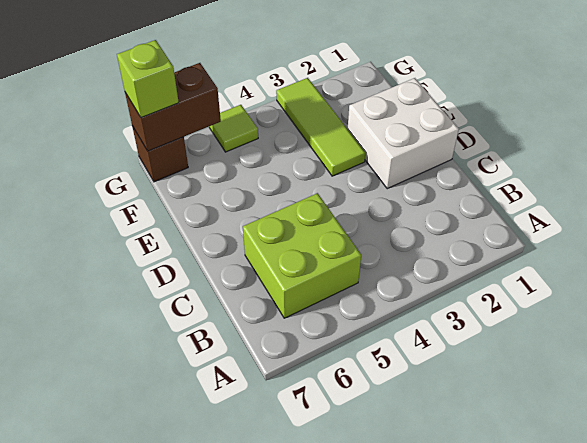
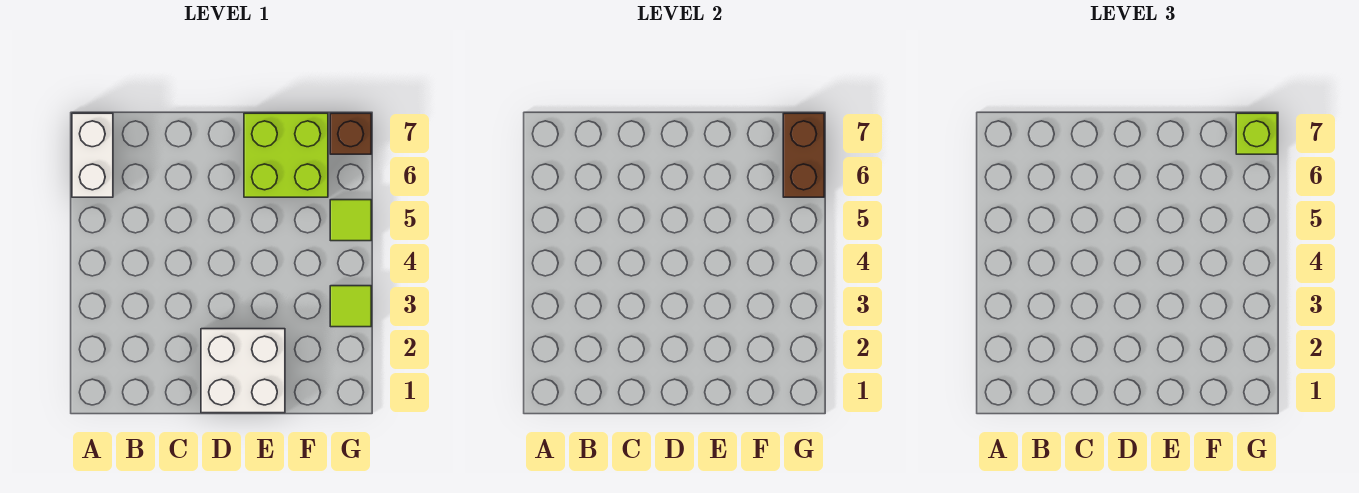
none -> white brick A6:A7 level 1
lime brick B5:C6 level 1 -> lime brick E6:F7 level 1
lime tile E3:G3 level 1 -> lime tile G3 level 1

